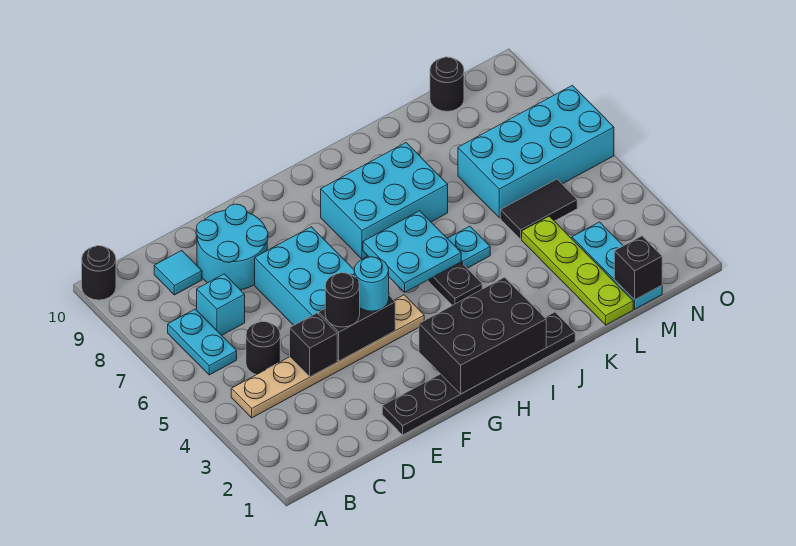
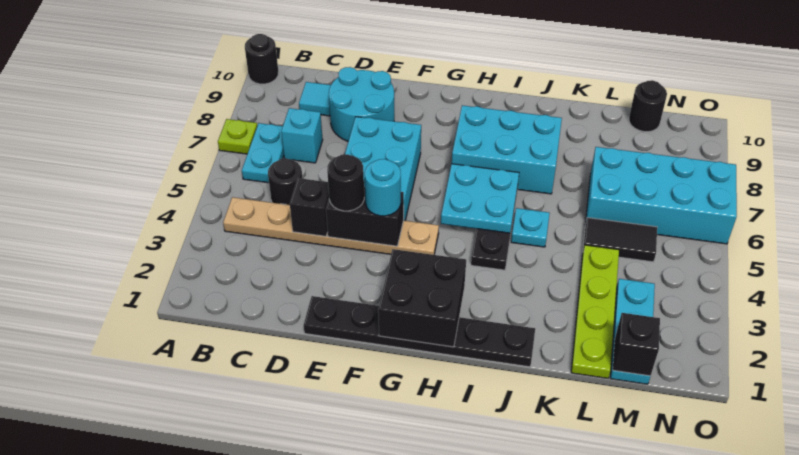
none -> lime plate A7 level 1
black brick G1:I2 level 2 -> black brick G1:H2 level 2

